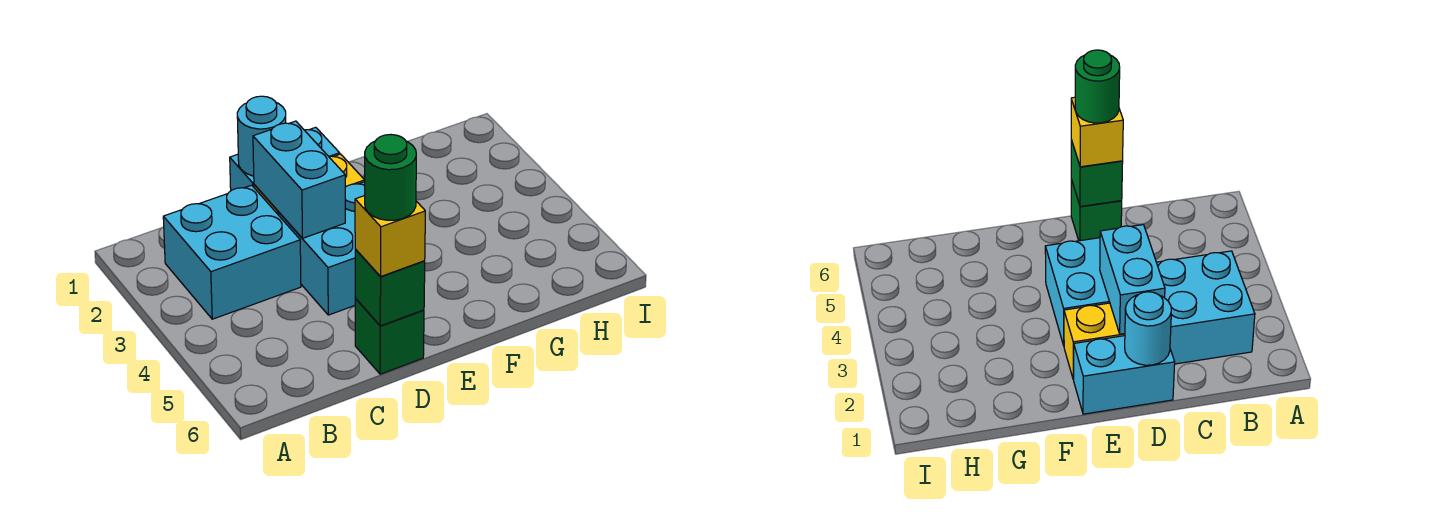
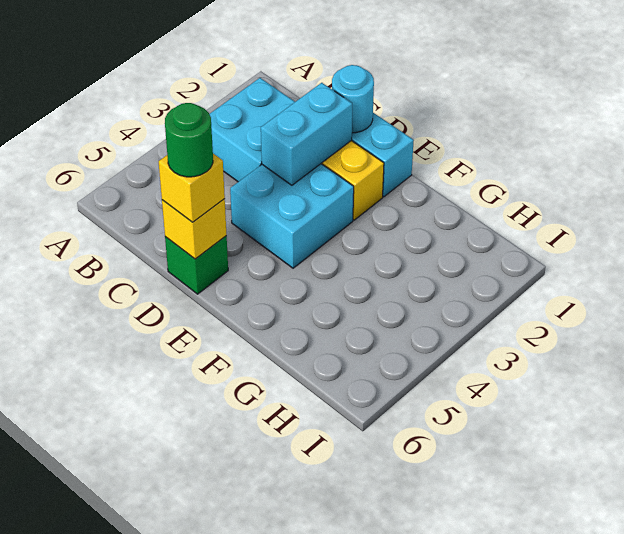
green brick D6 level 2 -> yellow brick D6 level 2

